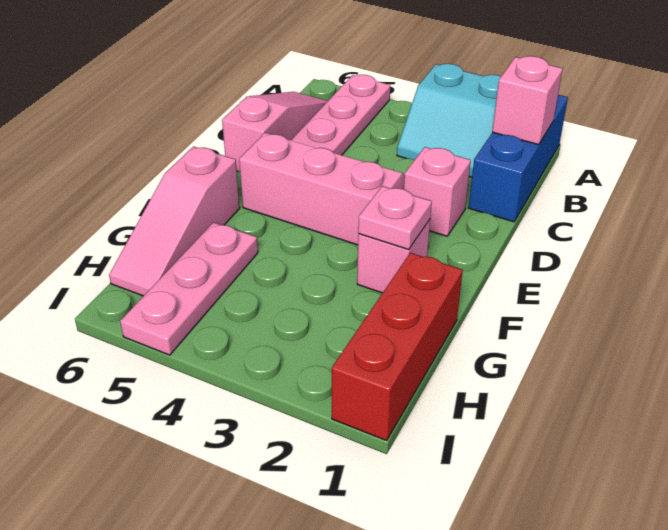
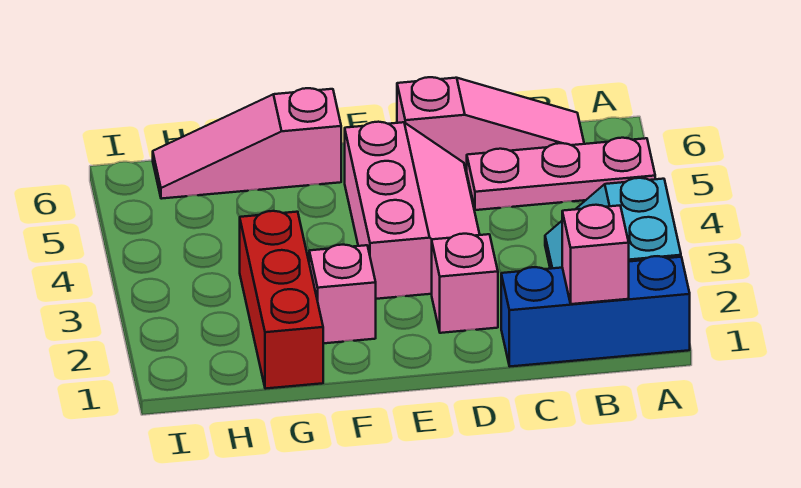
pink plate F2 level 2 -> none
red brick G1:I1 level 1 -> red brick G1:G3 level 1
pink plate G5:I5 level 1 -> none

